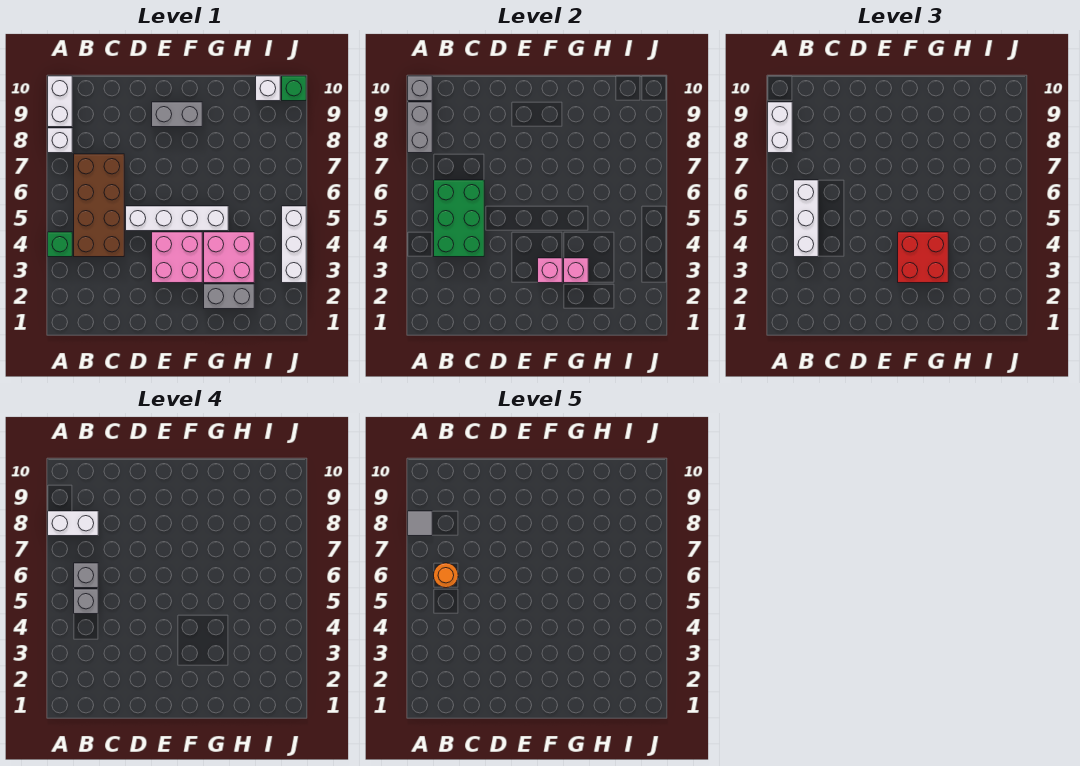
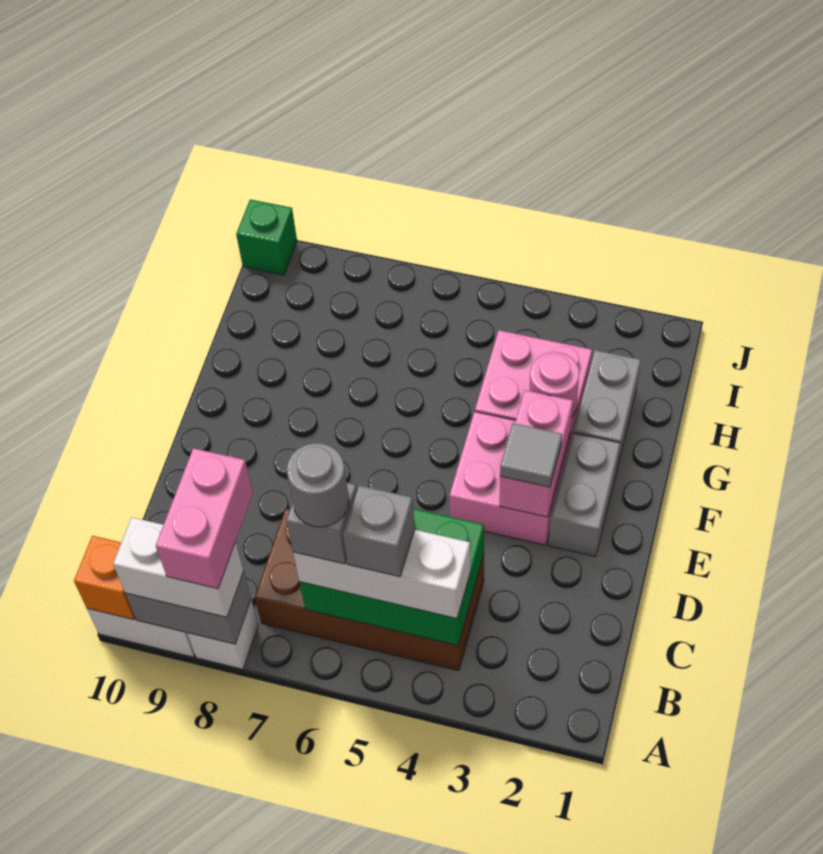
green brick A4 level 1 -> none
white brick A8:B8 level 4 -> pink brick A8:B8 level 4
grey tile A8 level 5 -> grey tile E3 level 3
grey brick A10 level 2 -> orange brick A10 level 2
orange round brick B6 level 5 -> grey round brick B6 level 5
white brick D5:G5 level 1 -> none
grey brick E9:F9 level 1 -> grey brick E2:F2 level 1
pink brick F3 level 2 -> pink brick E3:F3 level 2
red brick F3:G4 level 3 -> none
pink brick G3 level 2 -> pink round brick G3 level 2
white brick I10 level 1 -> none
white brick J3:J5 level 1 -> none

